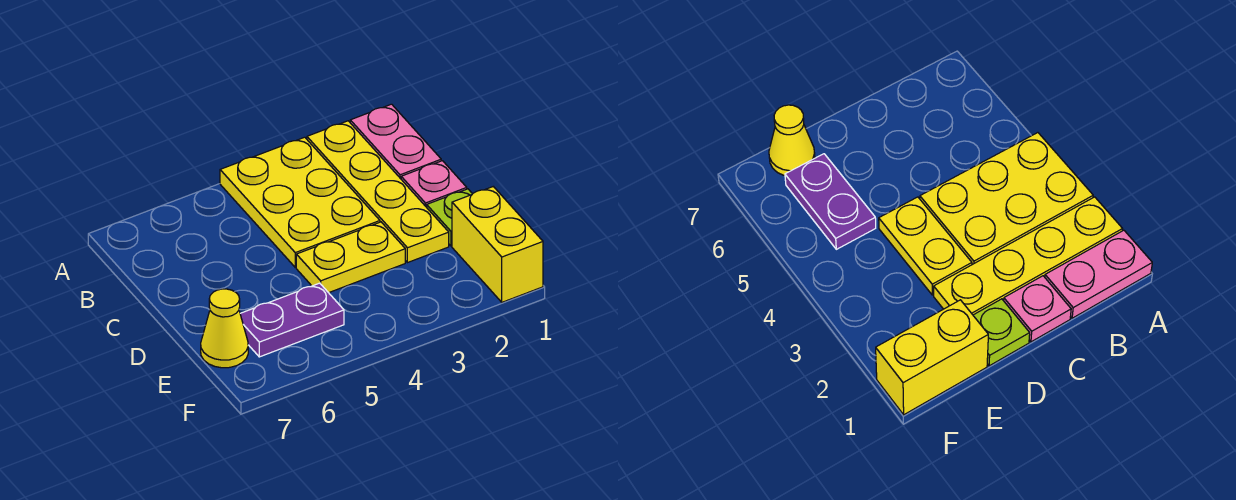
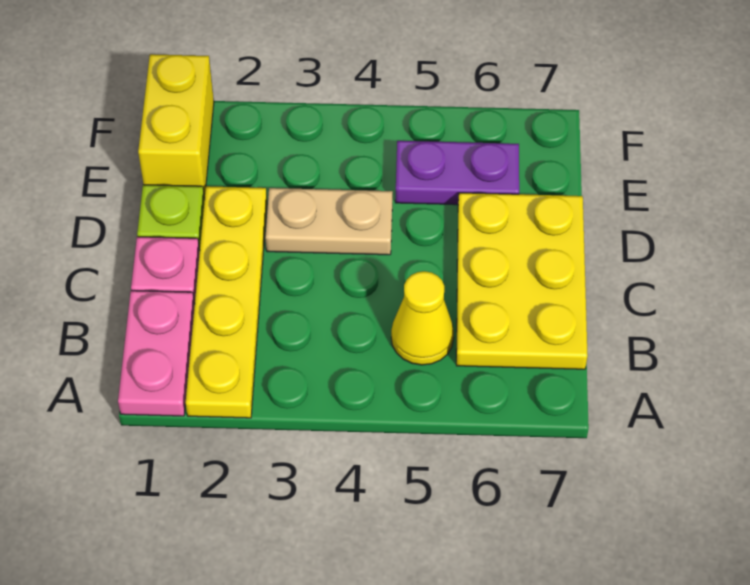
yellow plate A3:C4 level 1 -> yellow plate B6:D7 level 1
yellow plate D3:D4 level 1 -> tan plate D3:D4 level 1
yellow cone E7 level 1 -> yellow cone B5 level 1

